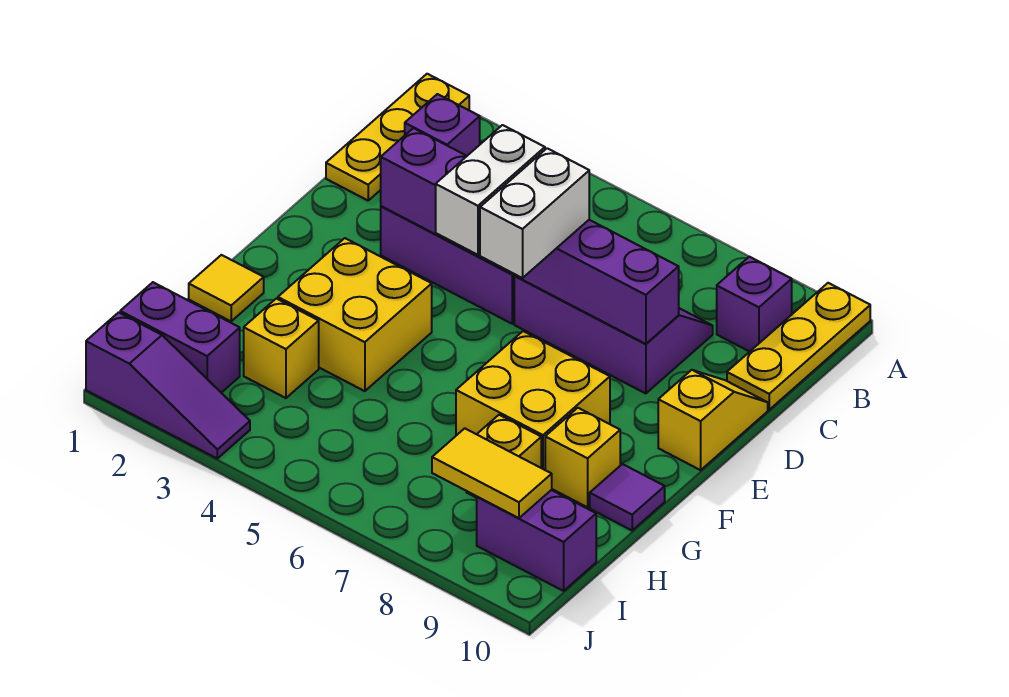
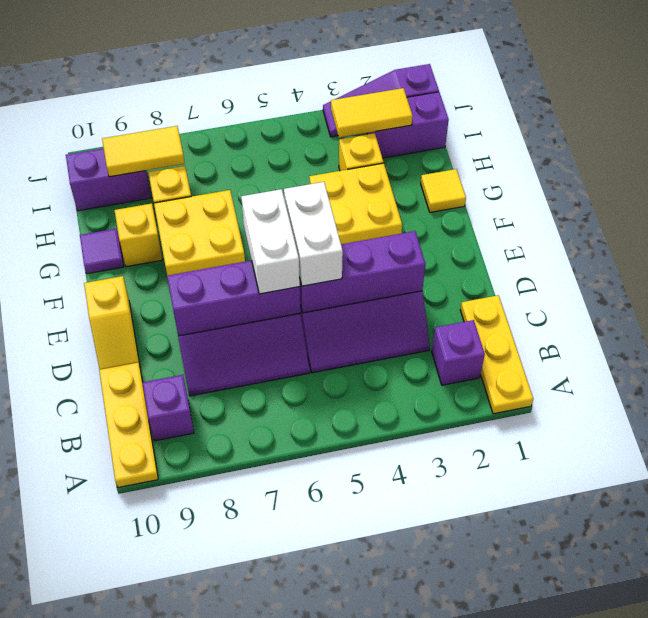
none -> yellow tile I2:I3 level 2

